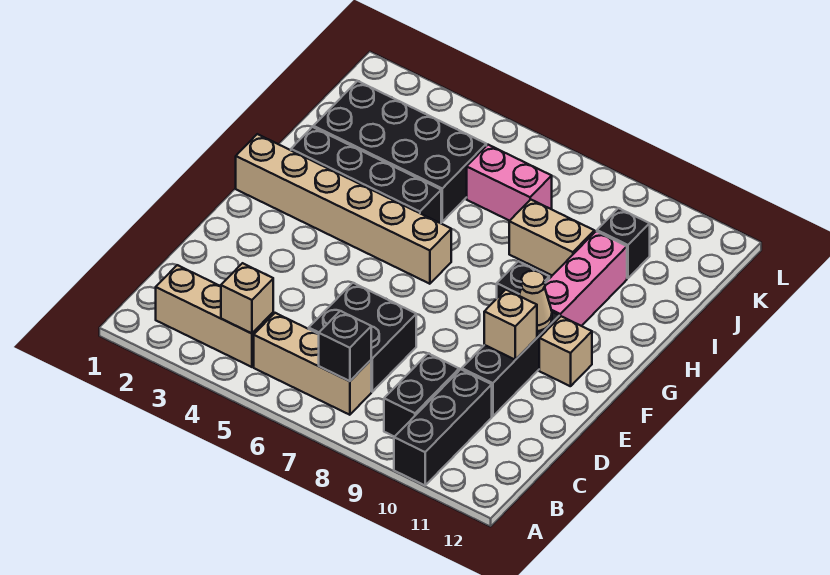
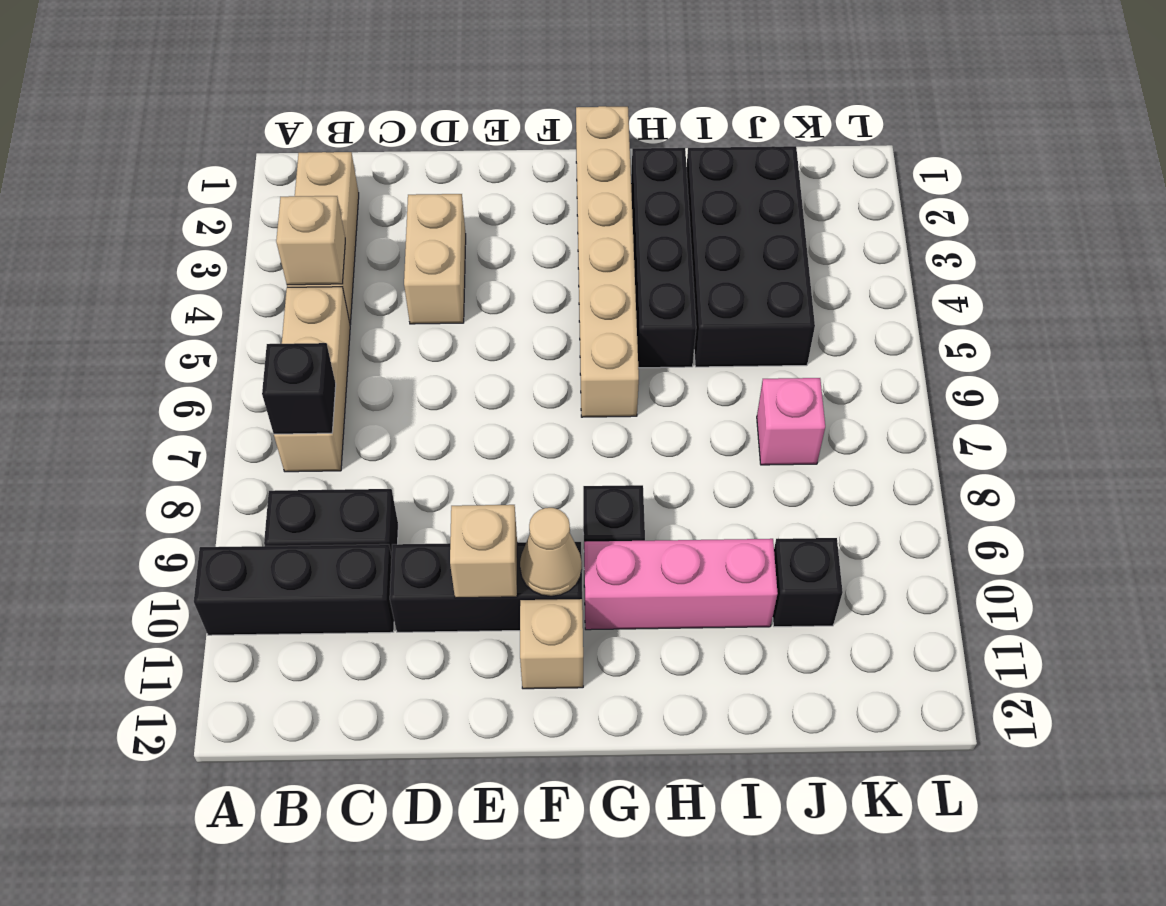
black brick C6:D7 level 1 -> none
tan brick I8:I9 level 1 -> tan brick D3:D4 level 1
pink brick J6:J7 level 1 -> pink brick J7 level 1

